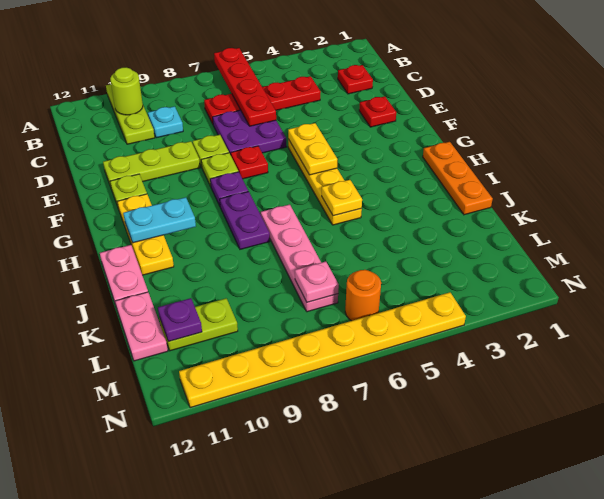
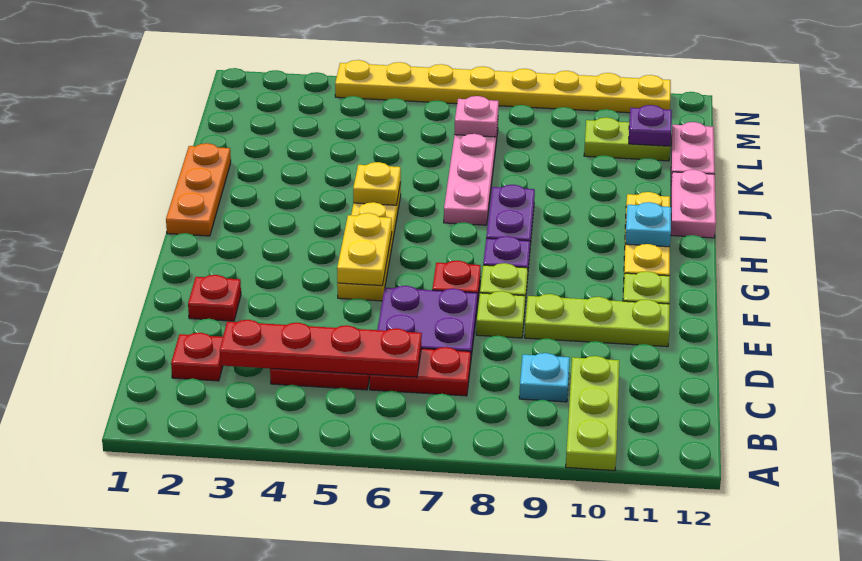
red plate A6:D6 level 2 -> red plate C3:C6 level 2
lime round brick B10 level 2 -> none
cyan plate H10:H11 level 2 -> cyan plate H11 level 2
orange round brick M6 level 1 -> none

